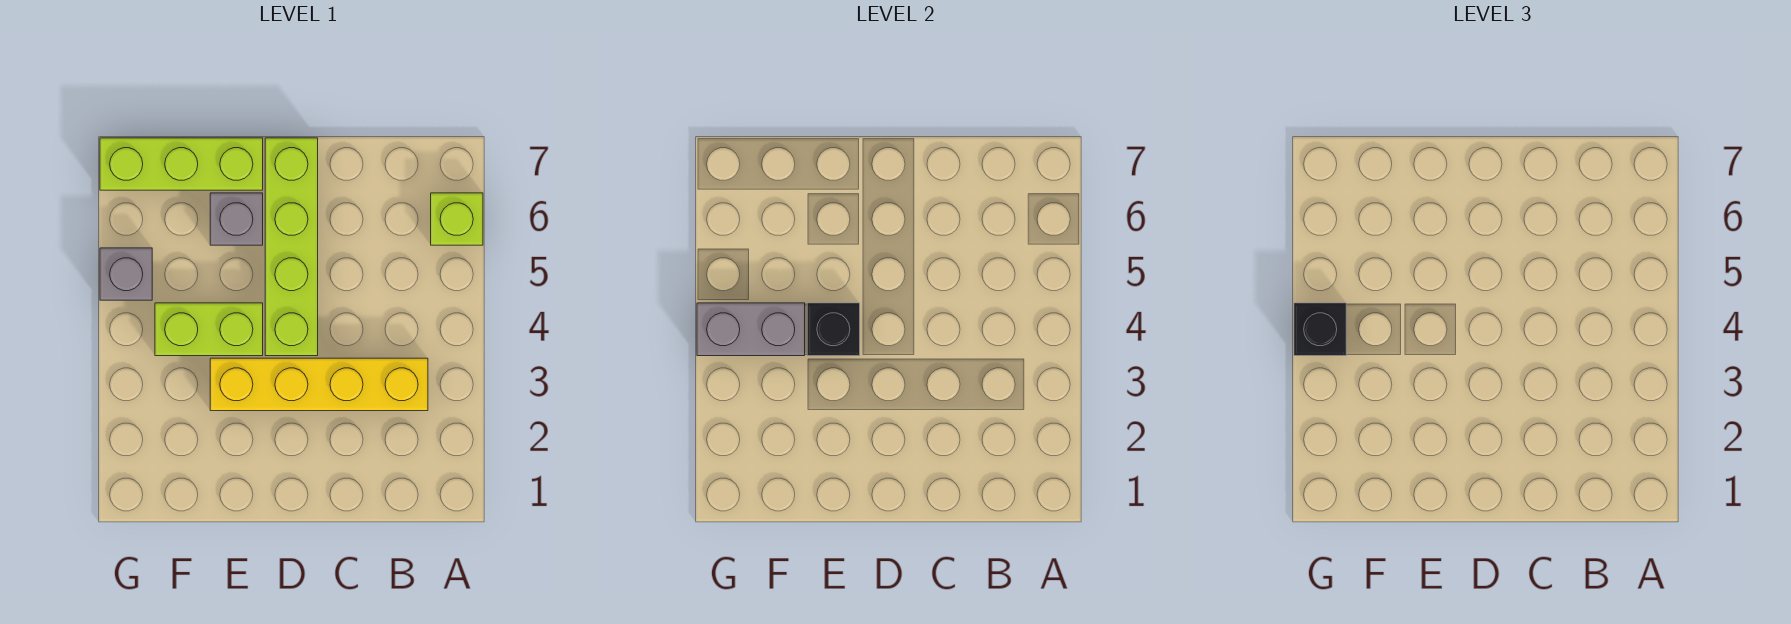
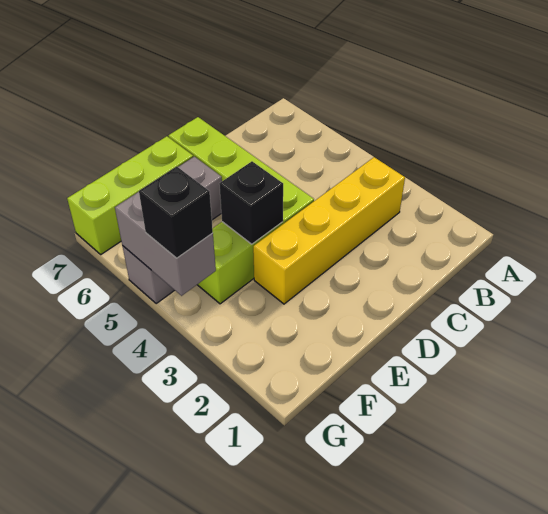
lime brick A6 level 1 -> none
grey brick F4:G4 level 2 -> grey brick G4:G5 level 2

